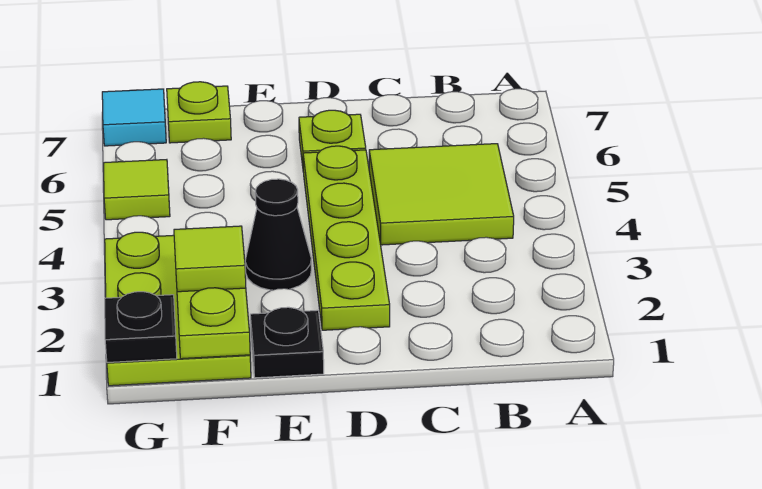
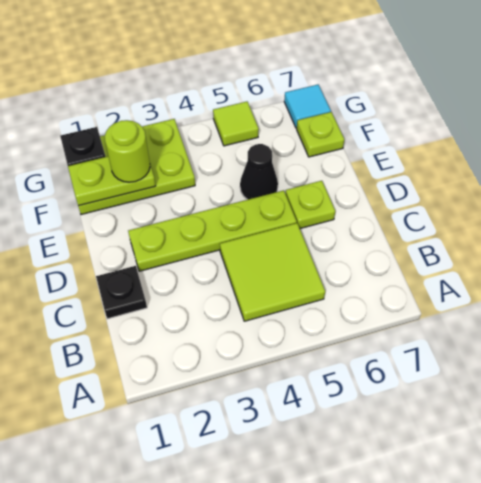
black plate E1 level 1 -> black plate C1 level 1
black cone E3 level 1 -> black cone E5 level 1
lime tile F2 level 3 -> lime round brick F2 level 3

